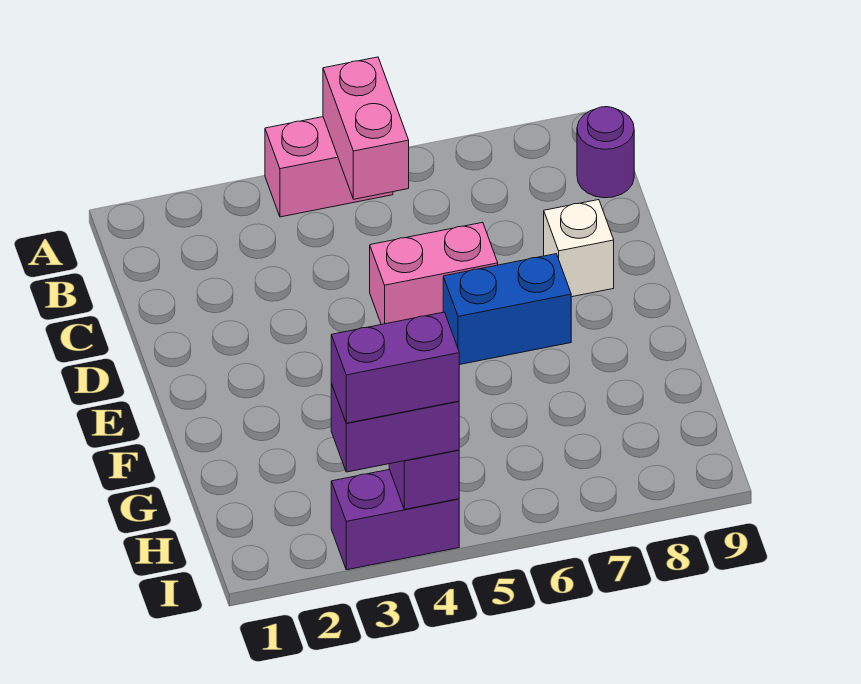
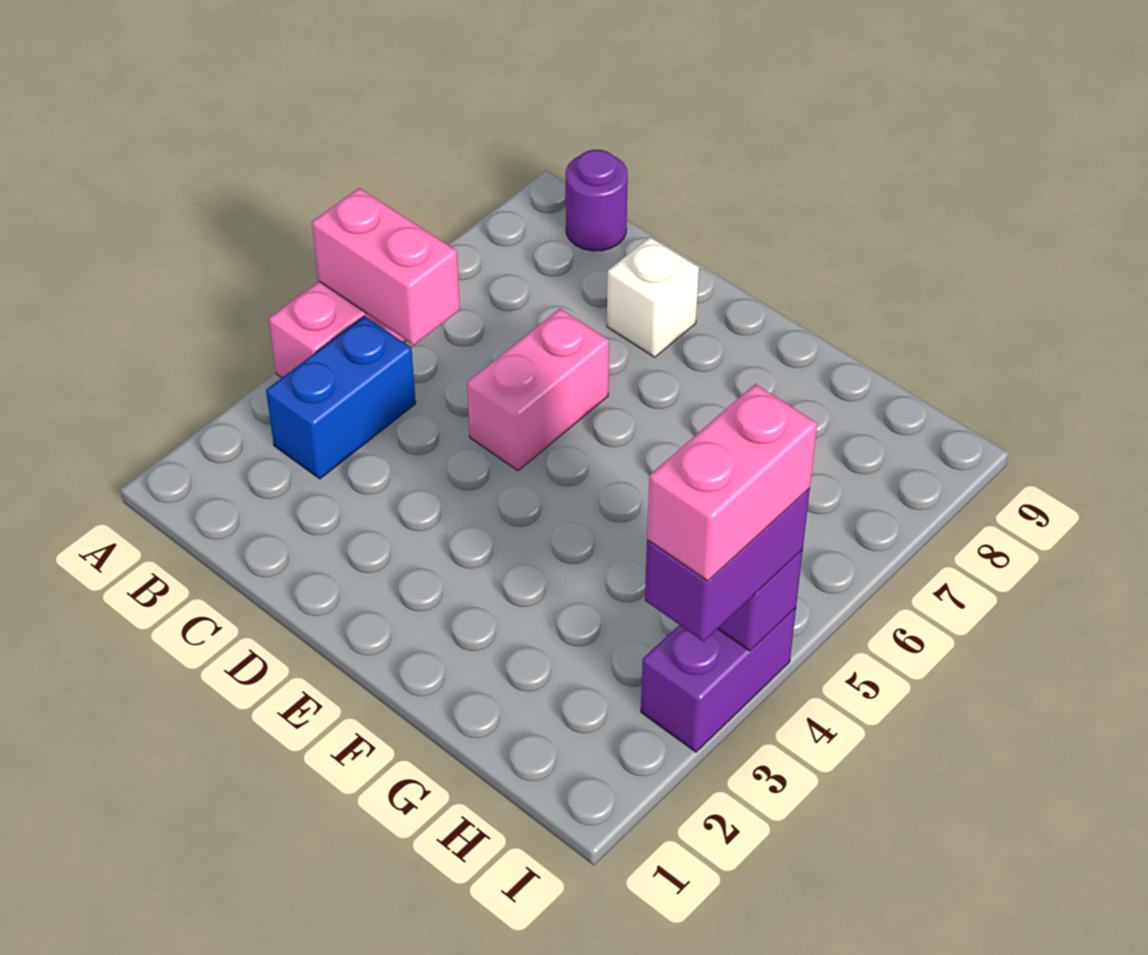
blue brick E6:E7 level 1 -> blue brick B3:B4 level 1
purple brick I3:I4 level 4 -> pink brick I3:I4 level 4

